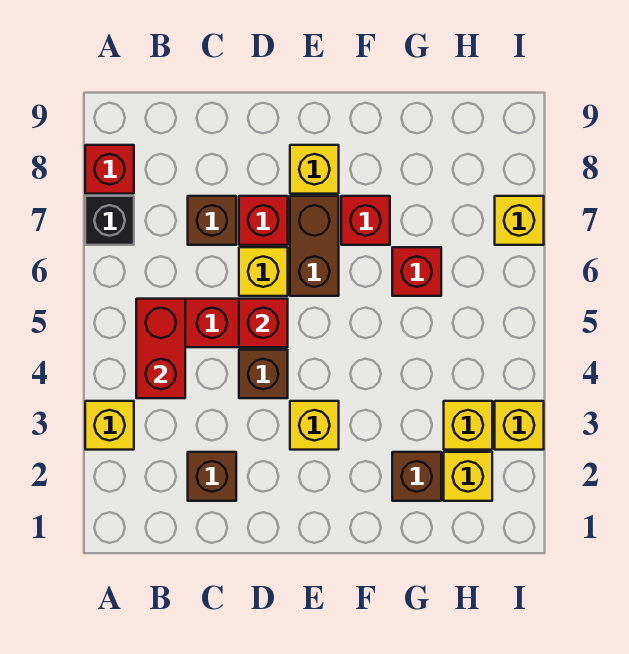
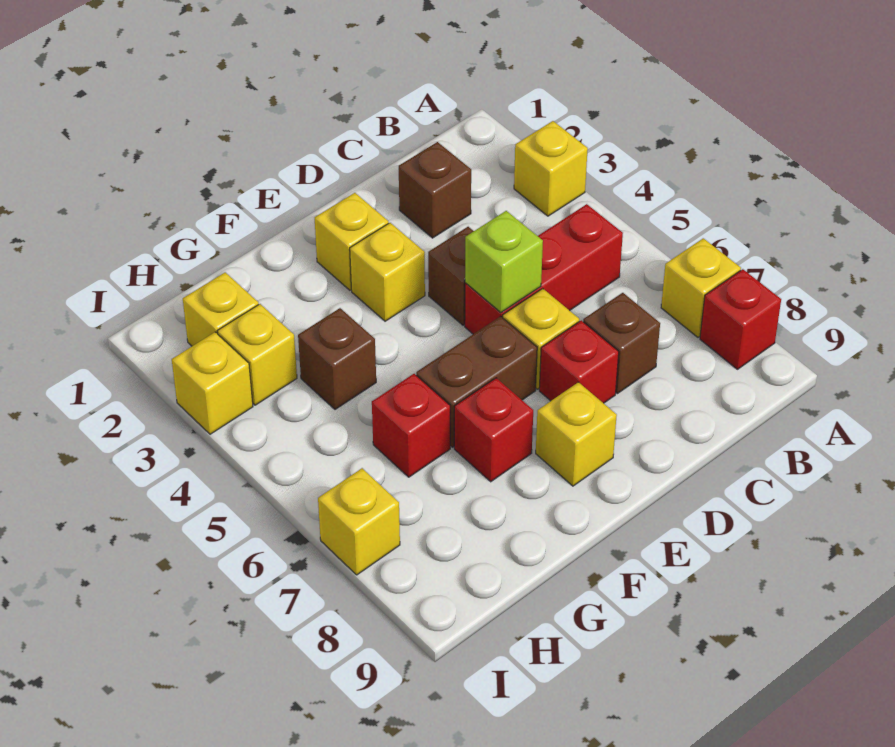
black brick A7 level 1 -> yellow brick A7 level 1
red brick B4:B5 level 2 -> none
red brick D5 level 2 -> lime brick D5 level 2
none -> yellow brick E2 level 1
brown brick E6:E7 level 1 -> brown brick E6:F6 level 1
brown brick G2 level 1 -> brown brick G4 level 1

